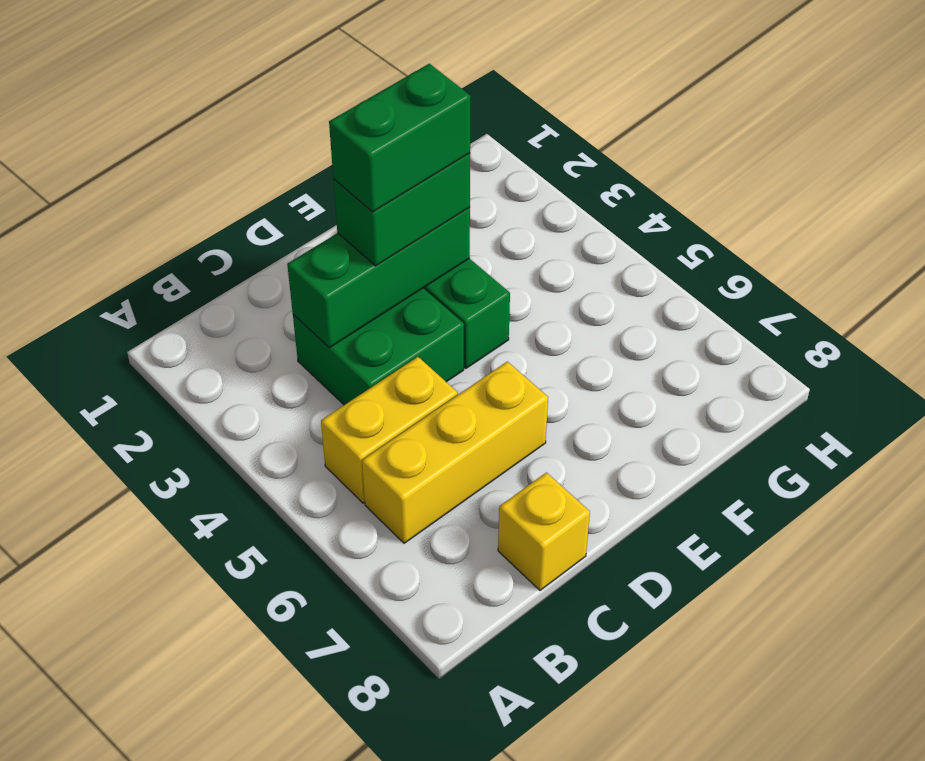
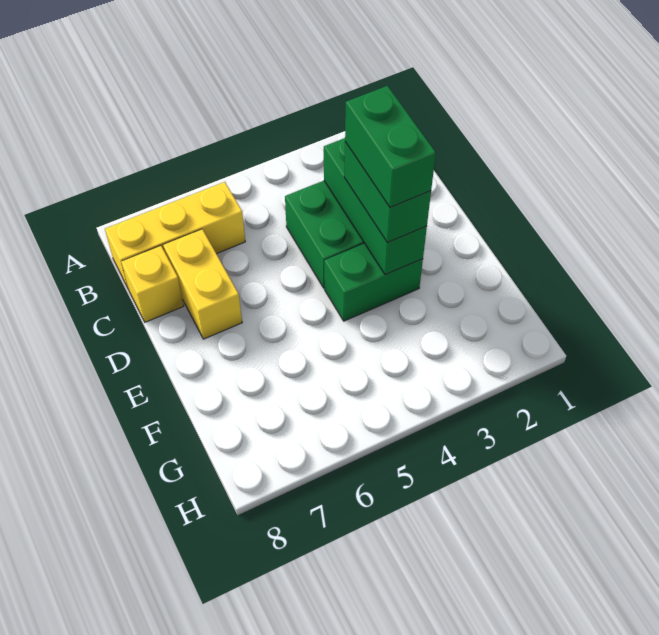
yellow brick B5:C5 level 1 -> yellow brick C7:D7 level 1
yellow brick B6:D6 level 1 -> yellow brick B6:B8 level 1

